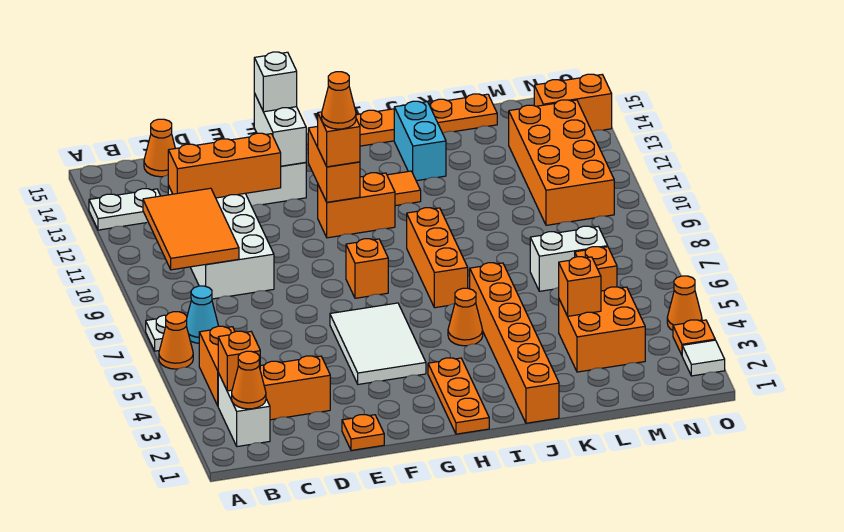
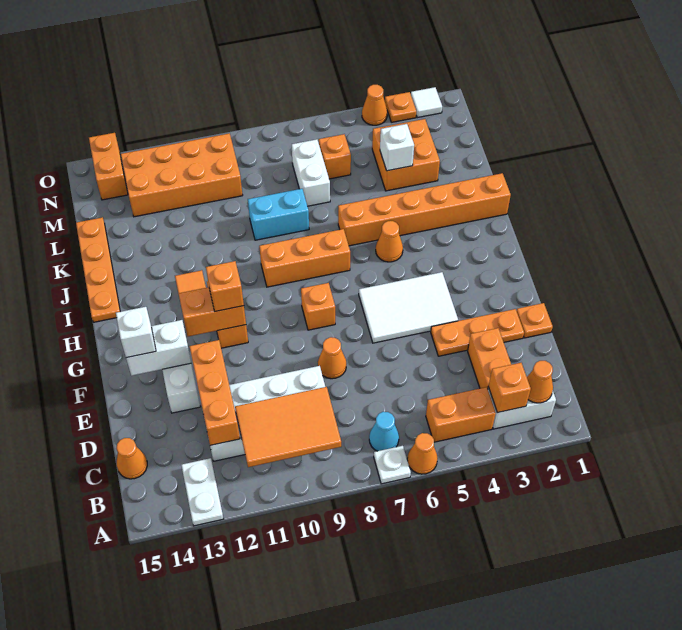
orange cone G11 level 4 -> orange cone E8 level 1
orange plate H1:H3 level 1 -> orange plate E2:E4 level 1
cyan brick J13:J14 level 1 -> cyan brick K8:K9 level 1
orange brick L4 level 2 -> white brick L4 level 2

